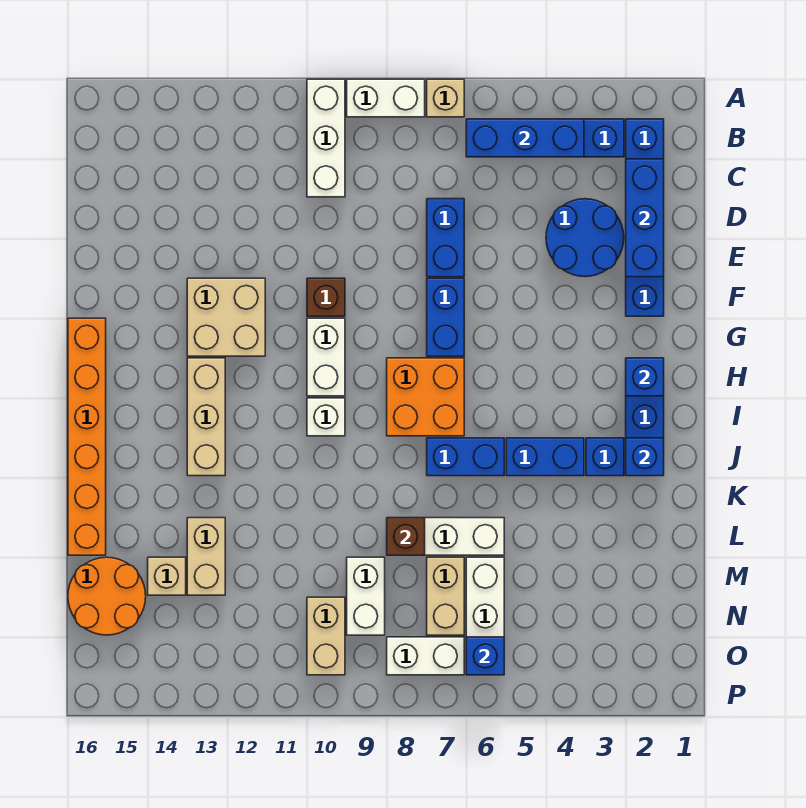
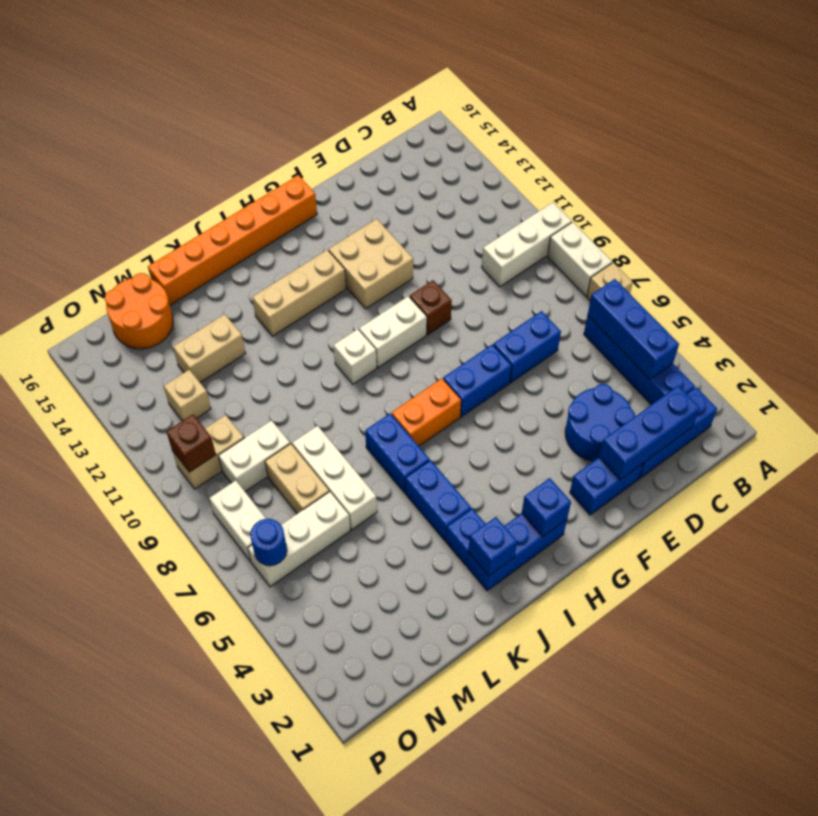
orange brick H7:I8 level 1 -> orange brick H7:I7 level 1
brown brick L8 level 2 -> brown brick O10 level 2
tan brick M7:N7 level 1 -> tan brick M7:M8 level 1
tan brick M14 level 1 -> tan brick N12 level 1
blue brick O6 level 2 -> blue round brick O6 level 2

